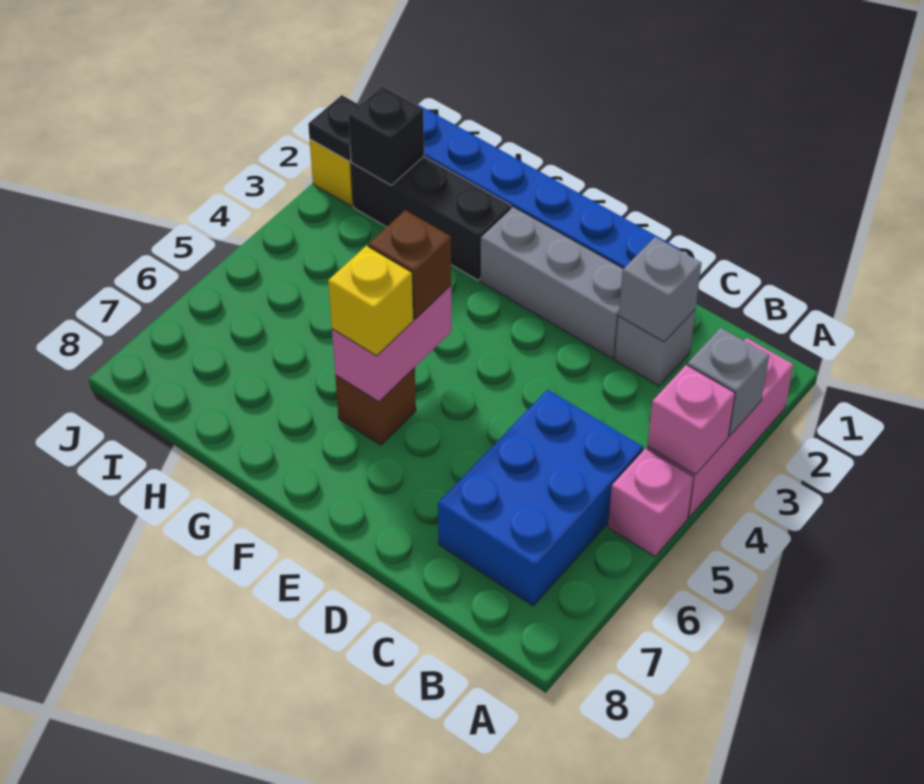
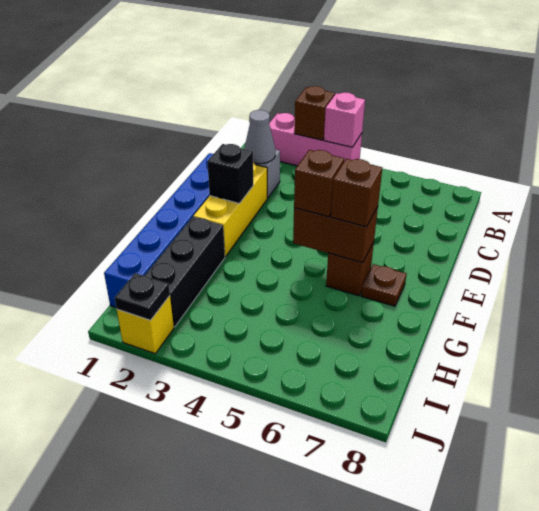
grey brick A3 level 2 -> brown brick A3 level 2
pink brick A5 level 1 -> none
blue brick B5:C7 level 1 -> none
grey brick C2 level 2 -> grey cone C2 level 2
grey brick D2:F2 level 1 -> yellow brick D2:F2 level 1
pink brick F5:F6 level 2 -> brown brick F5:F6 level 2
yellow brick F6 level 3 -> brown brick F6 level 3
none -> brown plate F7 level 1
black brick I2 level 2 -> black brick E2 level 2

